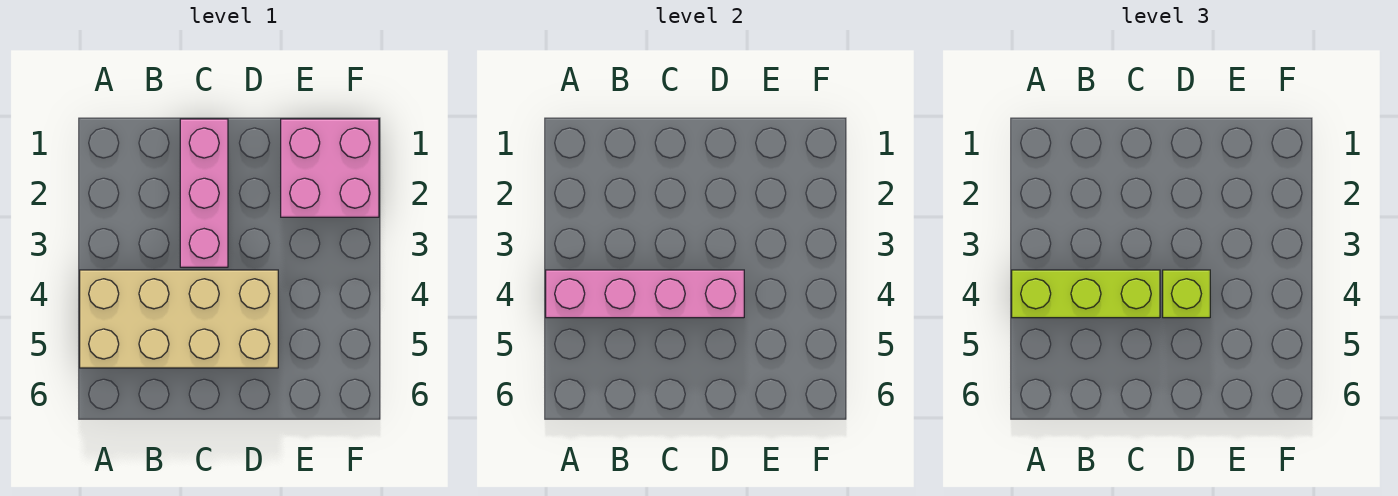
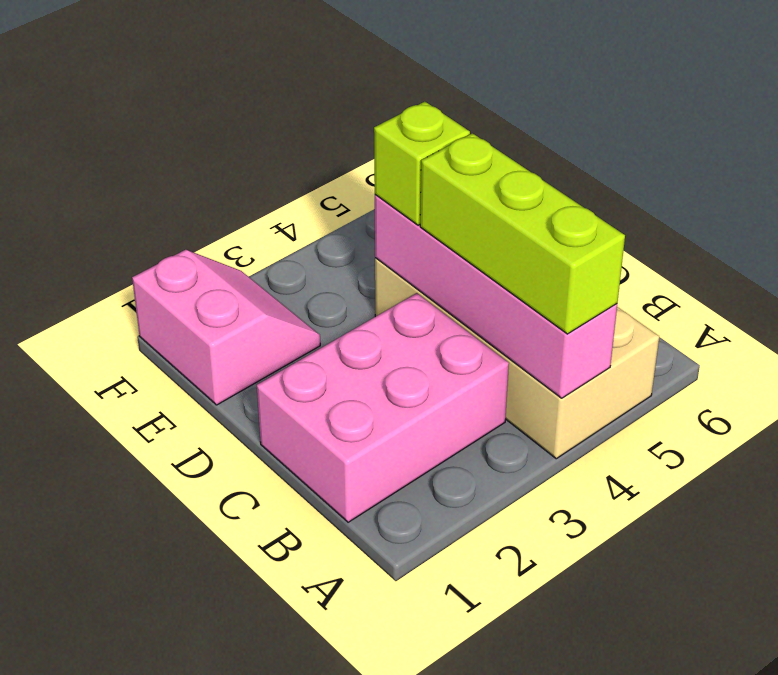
pink brick C1:C3 level 1 -> pink brick B1:C3 level 1
pink brick E1:F2 level 1 -> pink slope E1:F2 level 1 top 1

